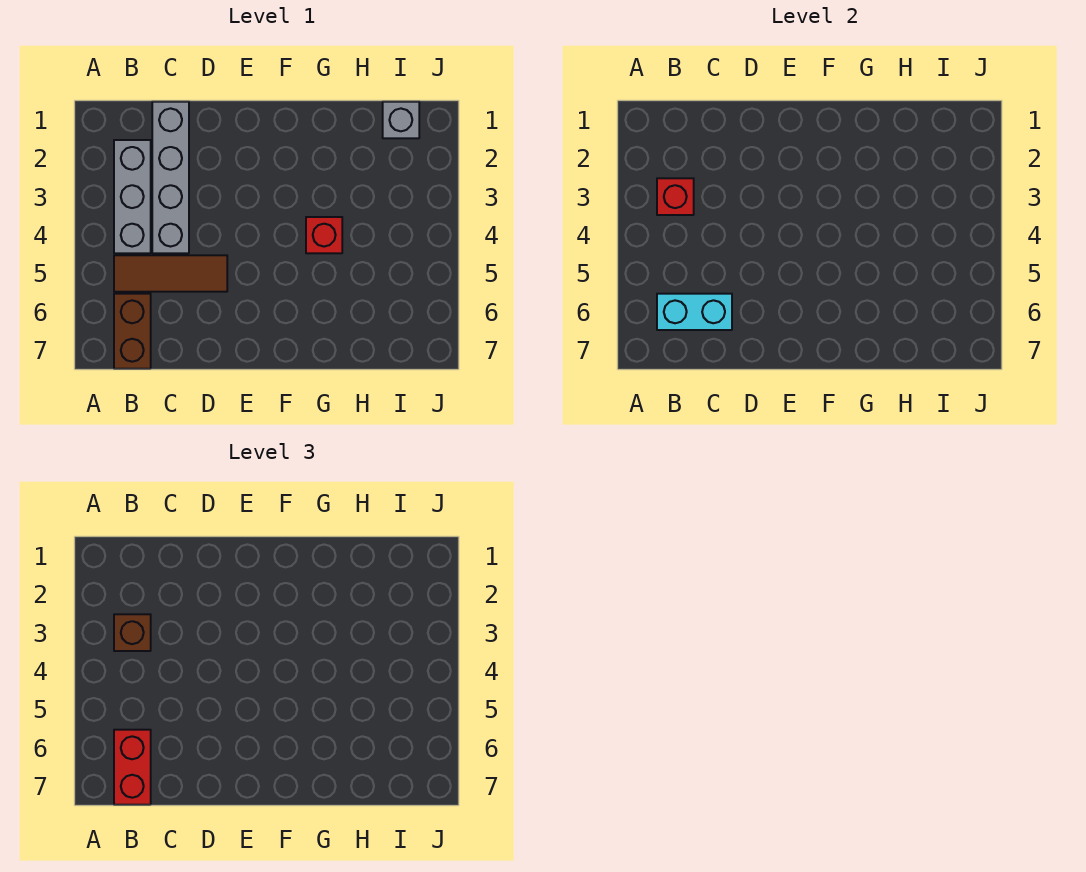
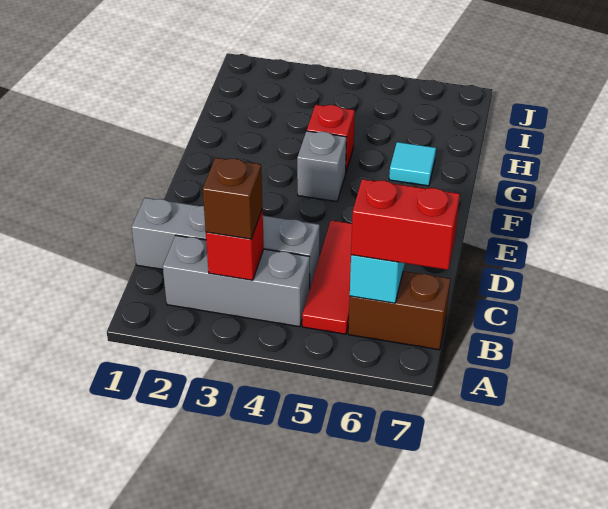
brown tile B5:D5 level 1 -> red tile B5:D5 level 1
none -> cyan tile G6 level 1
grey brick I1 level 1 -> grey brick F4 level 1

